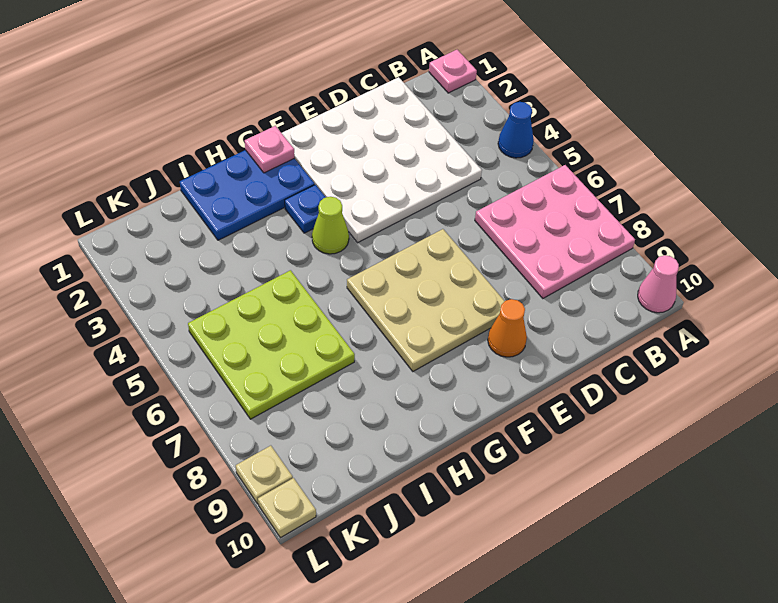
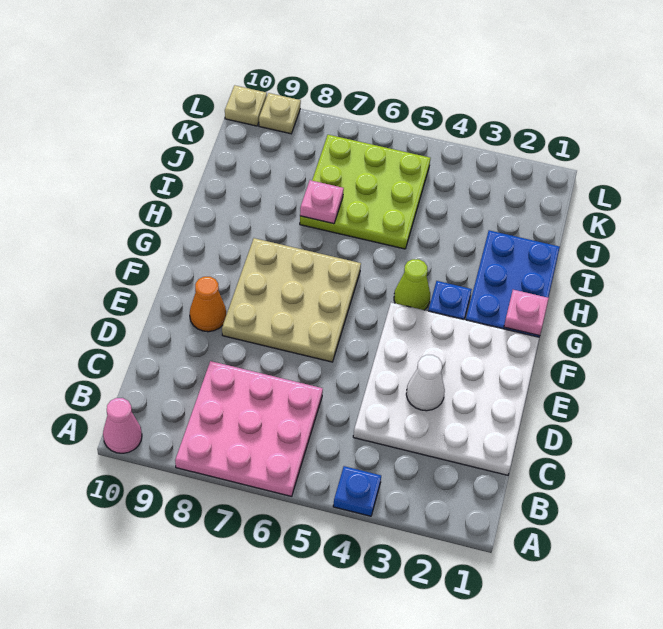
pink plate A1 level 1 -> pink plate I7 level 2
blue cone A4 level 1 -> blue plate A4 level 1
none -> white cone D3 level 2

